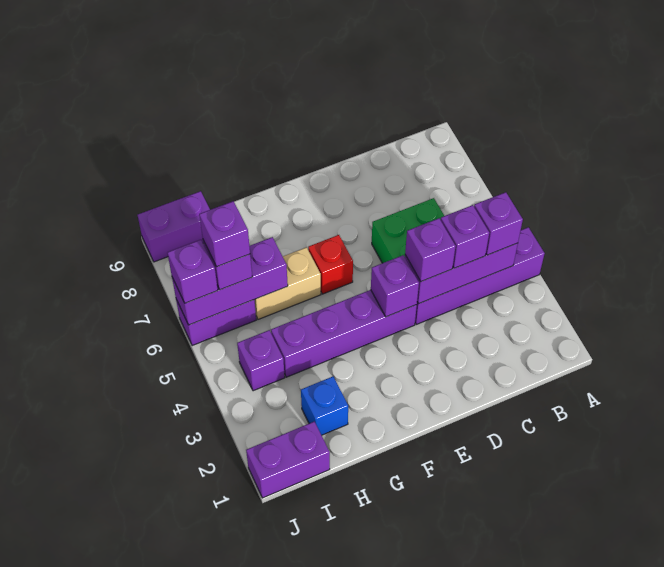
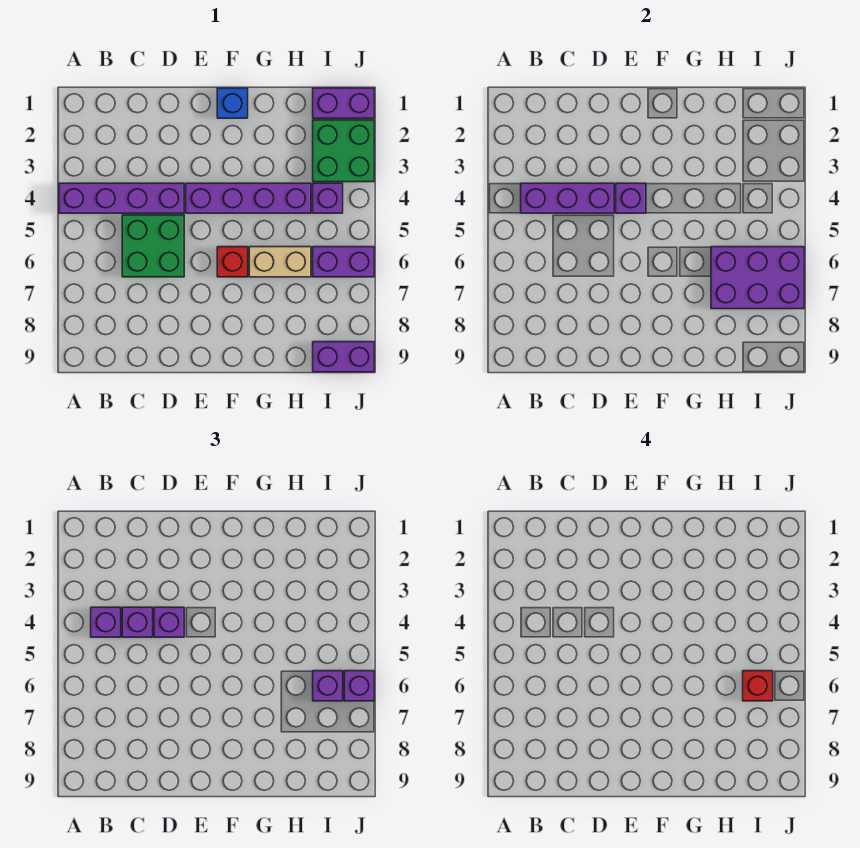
blue brick H2 level 1 -> blue brick F1 level 1
purple brick H6:J6 level 2 -> purple brick H6:J7 level 2
none -> green brick I2:J3 level 1
purple brick I6 level 4 -> red brick I6 level 4

